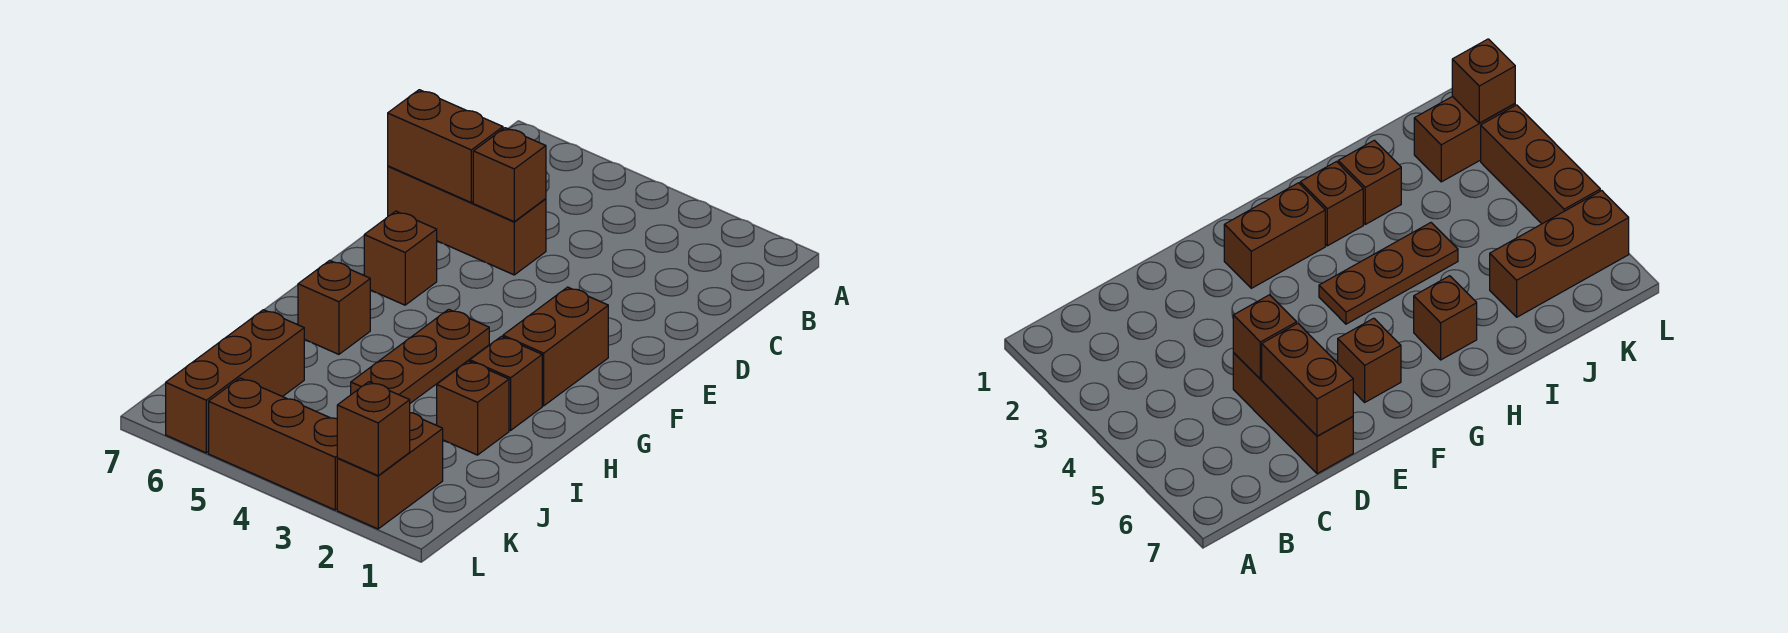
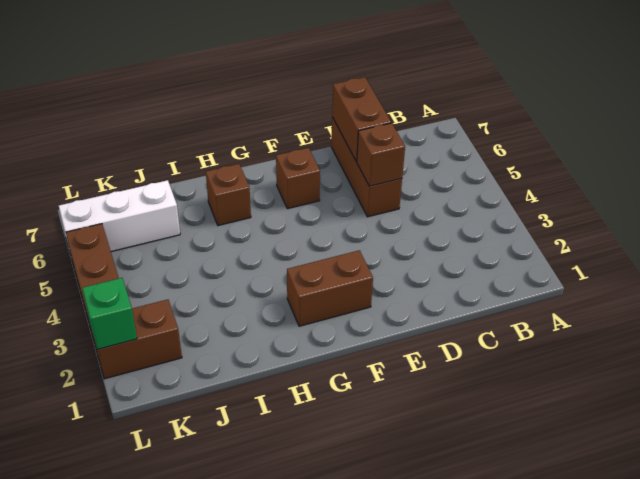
brown plate G4:I4 level 1 -> none
brown brick H2 level 1 -> none
brown brick I2 level 1 -> none
brown brick J6:L6 level 1 -> white brick J6:L6 level 1
brown brick L2 level 2 -> green brick L2 level 2

